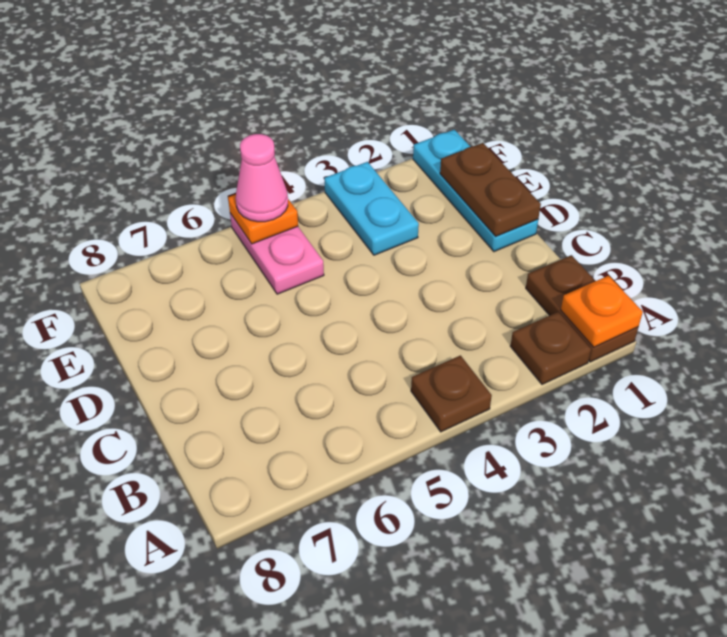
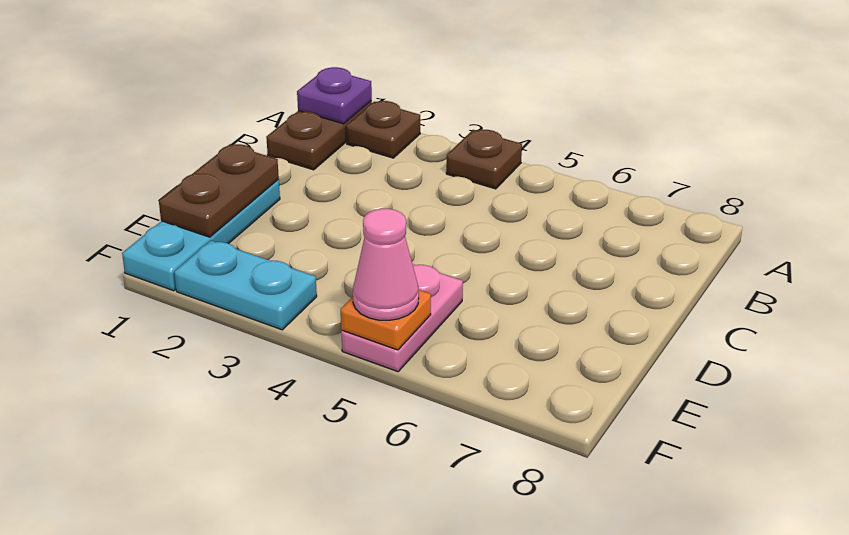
orange plate A1 level 2 -> purple plate A1 level 2
cyan plate E3:F3 level 1 -> cyan plate F2:F3 level 1

